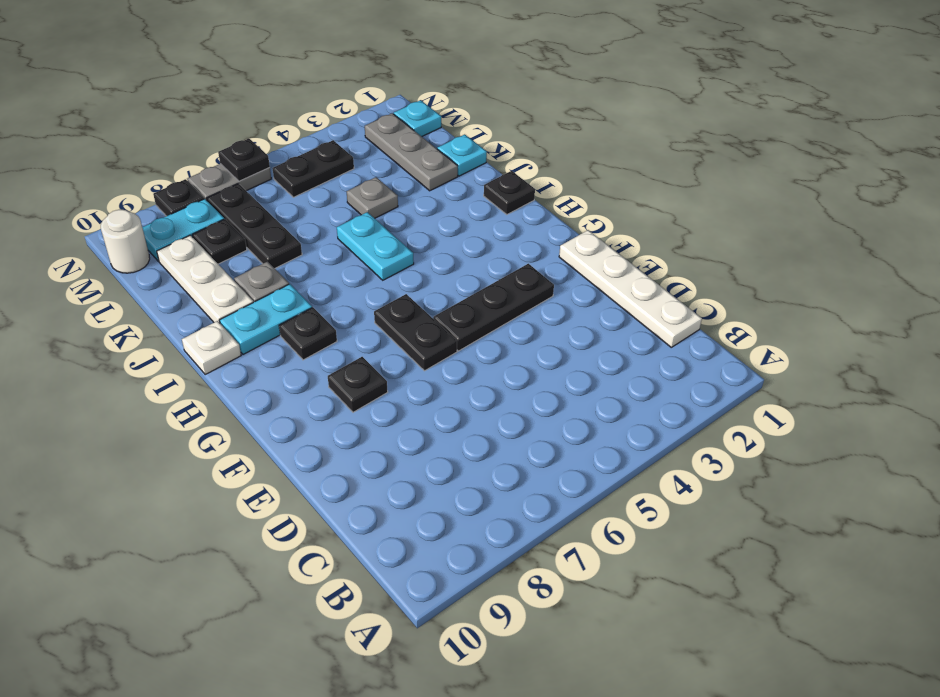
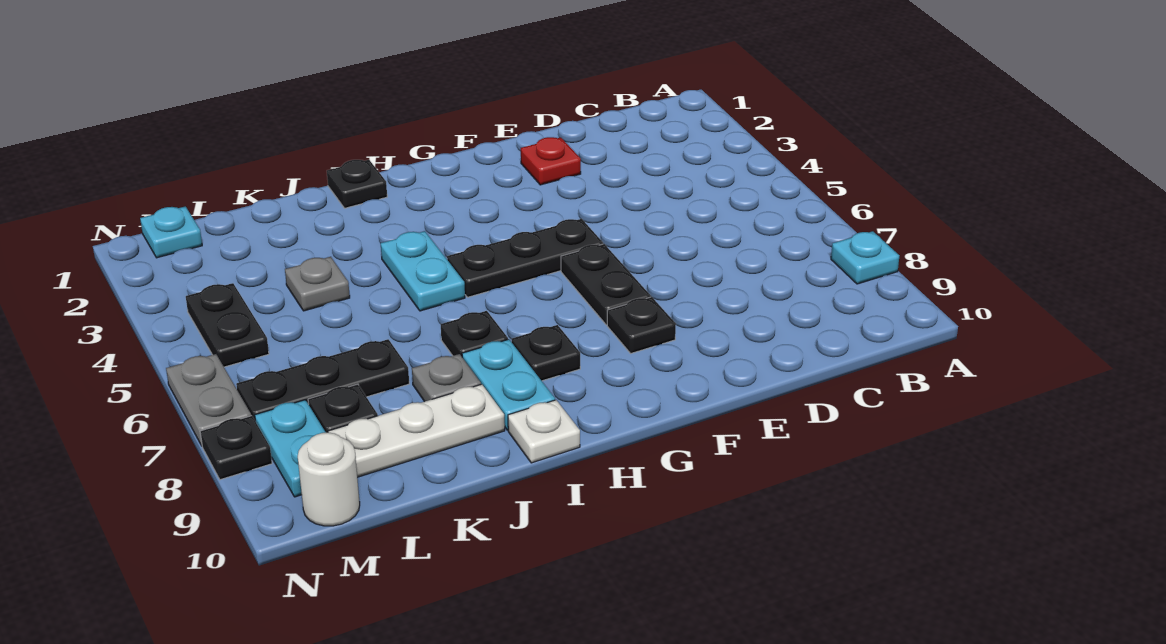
white plate C1:F1 level 1 -> none
none -> red plate E2 level 1
black plate F3:F5 level 1 -> black plate F5:H5 level 1
black plate F6:G6 level 1 -> black plate F6:F7 level 1
cyan plate I5:J5 level 1 -> cyan plate I4:I5 level 1
cyan plate K1 level 1 -> cyan plate A8 level 1
grey plate K2:M2 level 1 -> none
black plate N6 level 2 -> black plate I7 level 1

